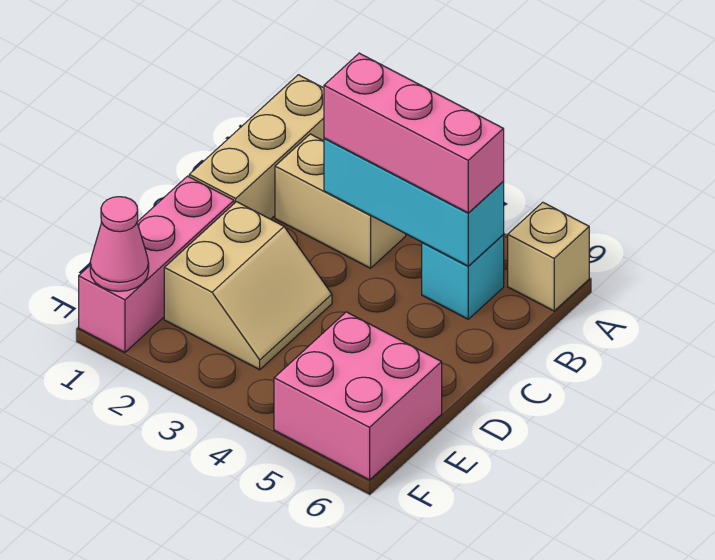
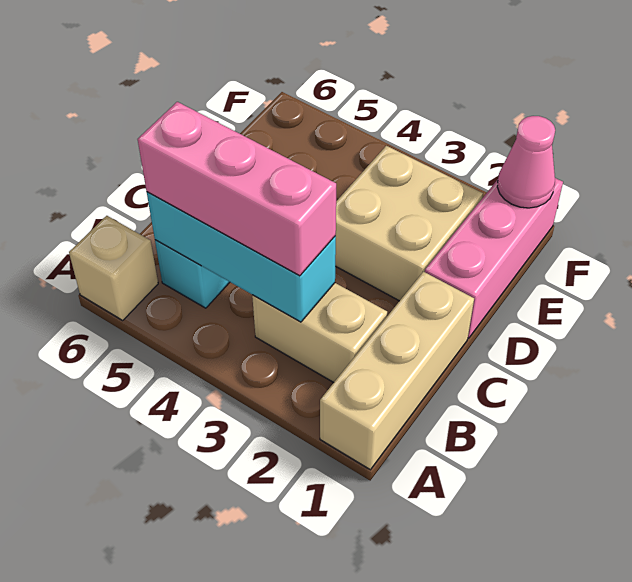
tan slope D2:E3 level 1 top 2 -> tan brick D2:E3 level 1
pink brick E5:F6 level 1 -> none

